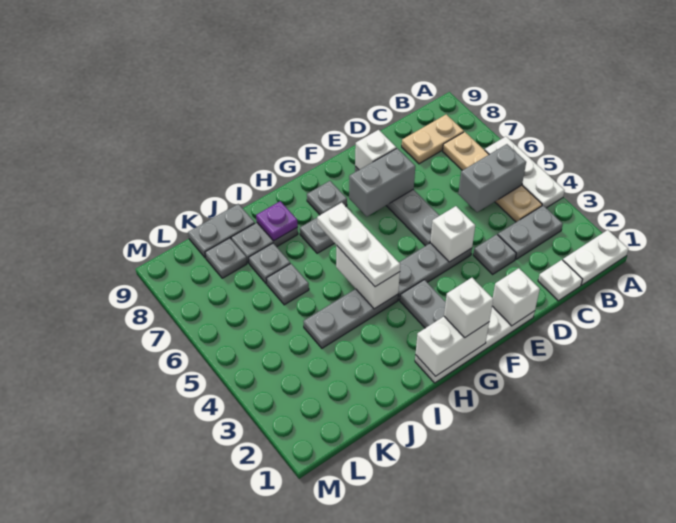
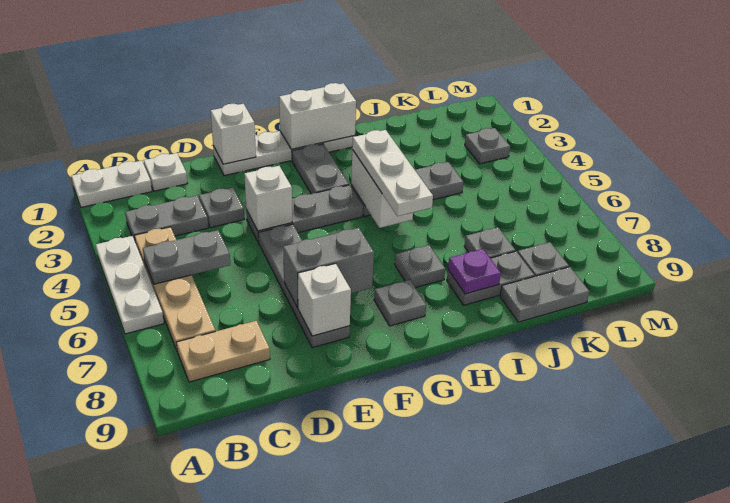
grey brick B5:C5 level 2 -> grey plate B5:C5 level 2
white brick G1 level 3 -> none
grey plate J6 level 1 -> grey plate L3 level 1

